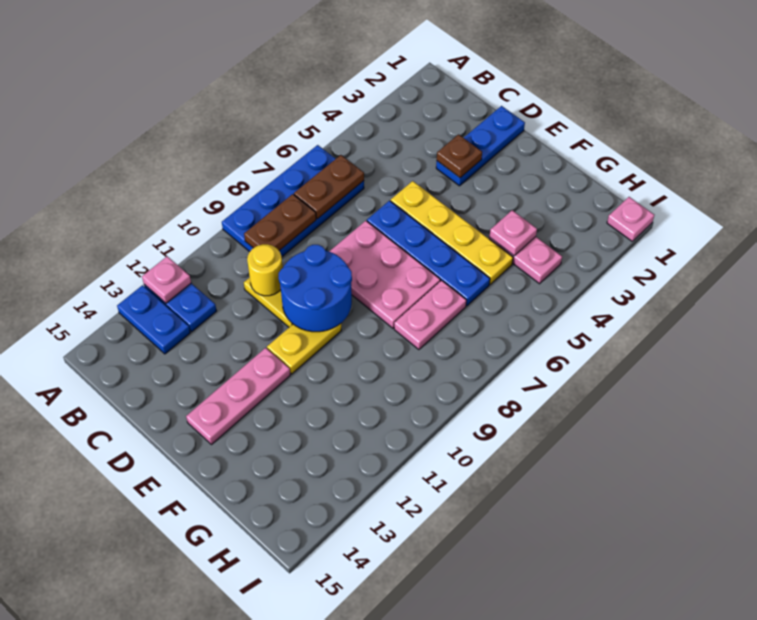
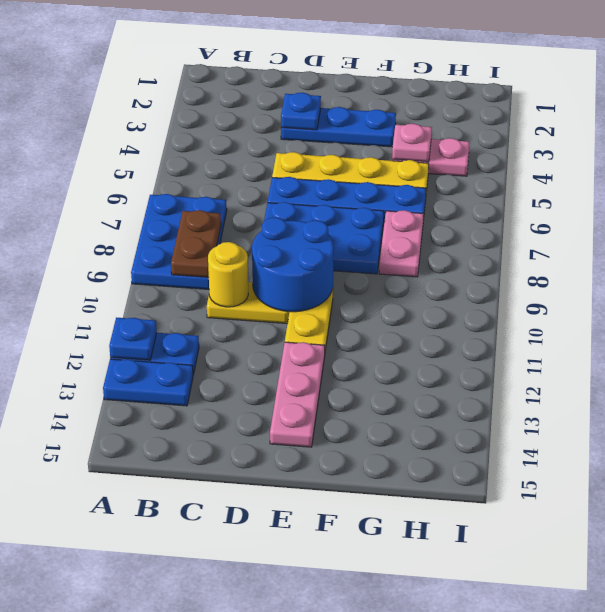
blue plate A6:B9 level 1 -> blue plate A7:B9 level 1
pink plate A12 level 2 -> blue plate A12 level 2
brown plate B6:B7 level 2 -> none
blue plate D1:D3 level 1 -> blue plate D3:F3 level 1
brown plate D3 level 2 -> blue plate D3 level 2
pink plate D7:F8 level 1 -> blue plate D7:F8 level 1
pink plate I1 level 1 -> none

